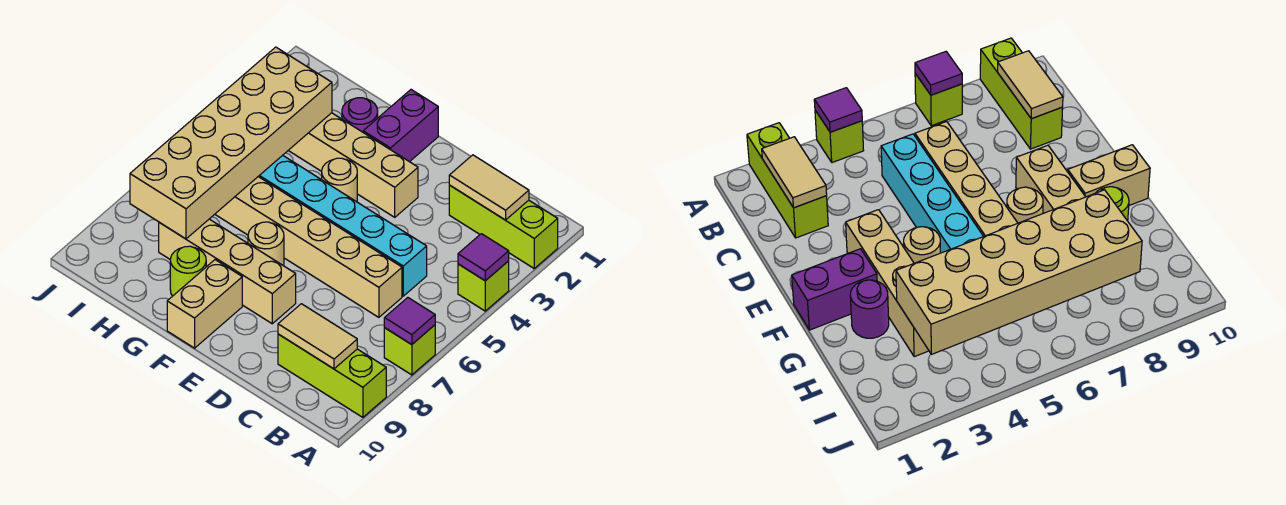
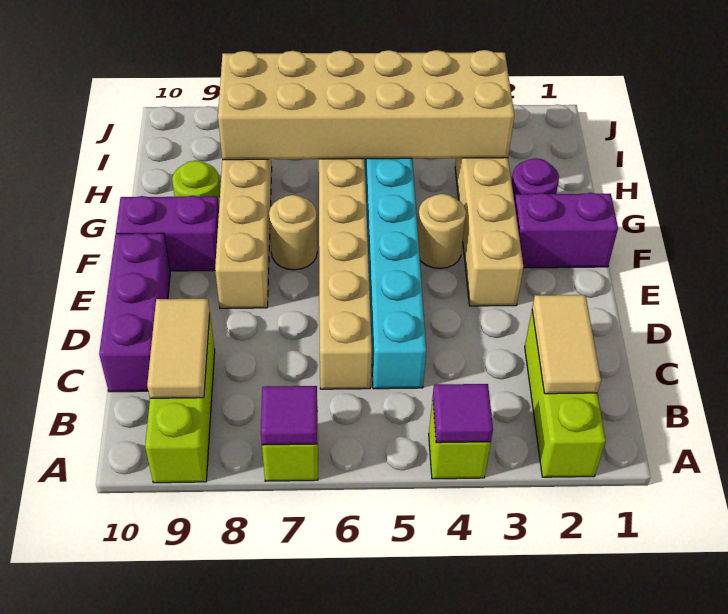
none -> purple brick C10:E10 level 1
tan brick F9:F10 level 1 -> purple brick F9:F10 level 1

